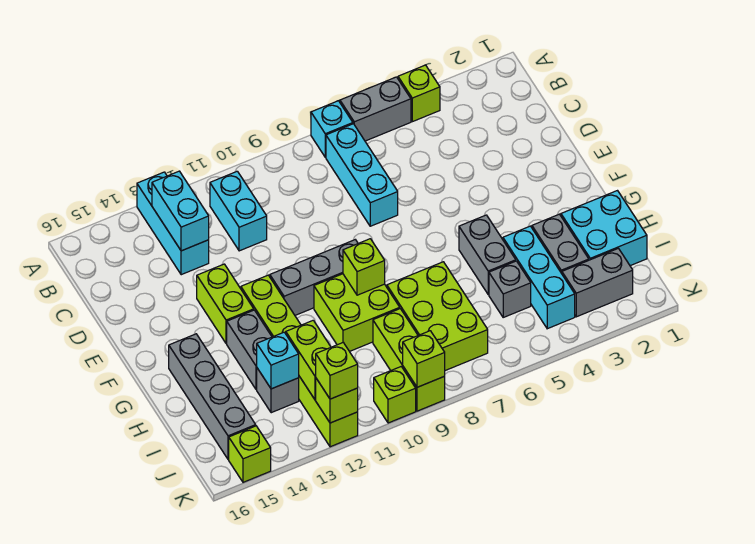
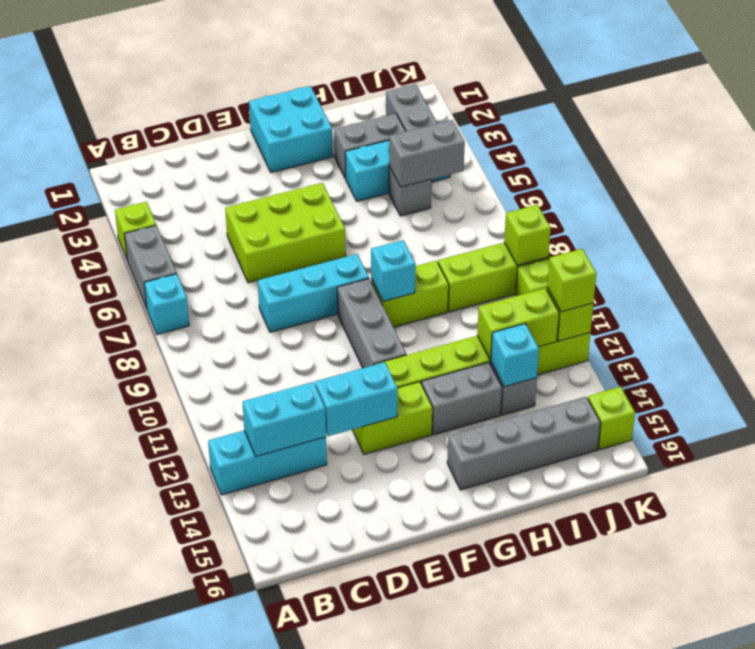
cyan brick B7:D7 level 1 -> cyan brick D8:F8 level 1
cyan brick B11:C11 level 1 -> cyan brick D13:E13 level 2
grey brick G5:H5 level 1 -> grey brick I5:J5 level 2
lime brick G9:H10 level 1 -> lime brick G9:H9 level 1
lime brick G9 level 2 -> cyan brick G9 level 2
cyan brick H1:I2 level 1 -> cyan brick F1:G2 level 1
lime brick H7:J8 level 1 -> lime brick D5:F6 level 1

